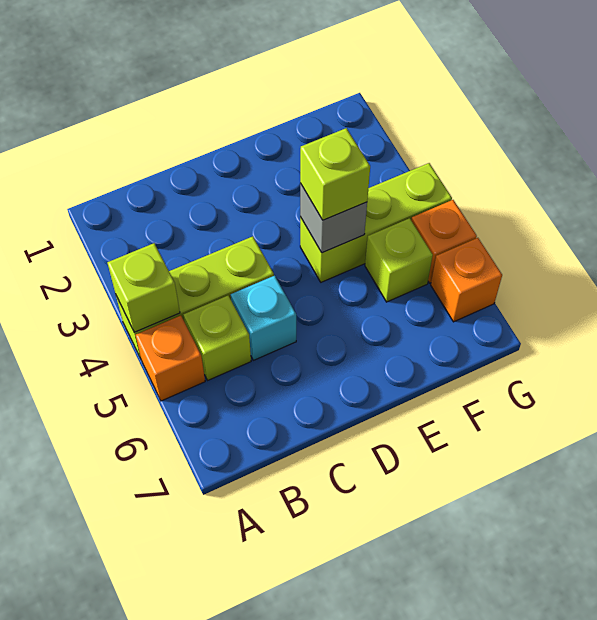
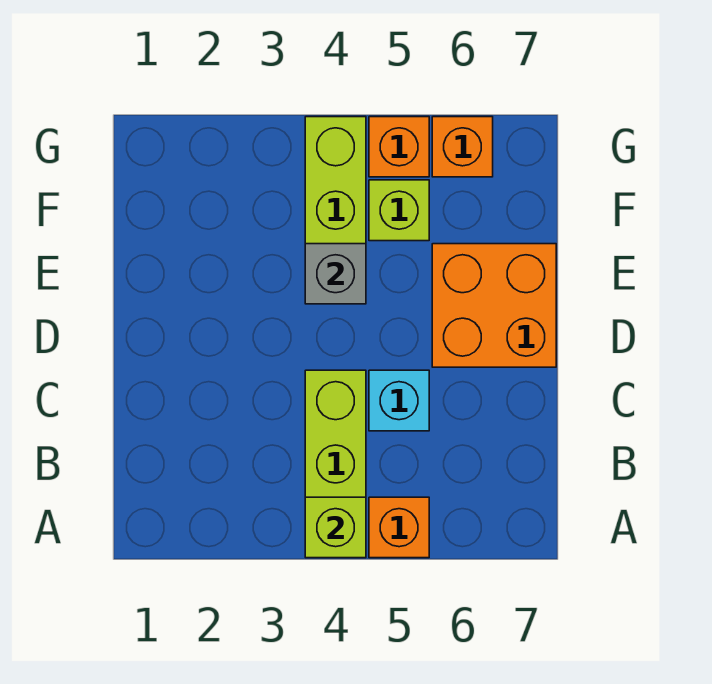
lime brick B5 level 1 -> none
none -> orange brick D6:E7 level 1
lime brick E4 level 3 -> none

